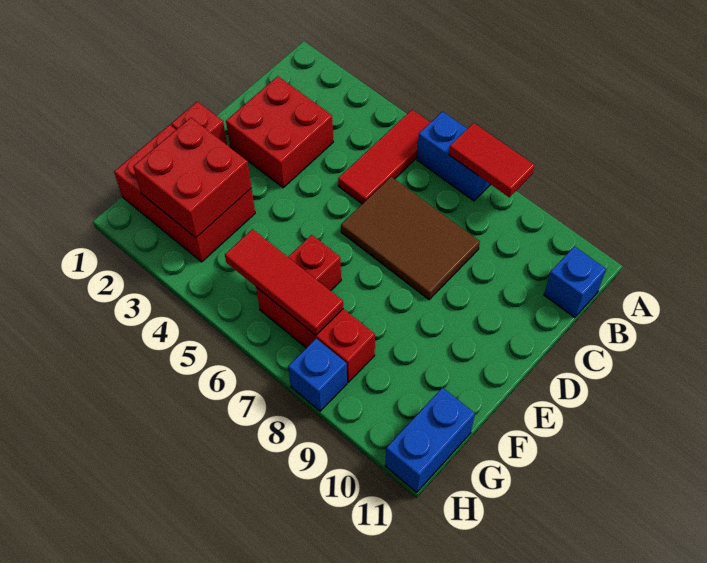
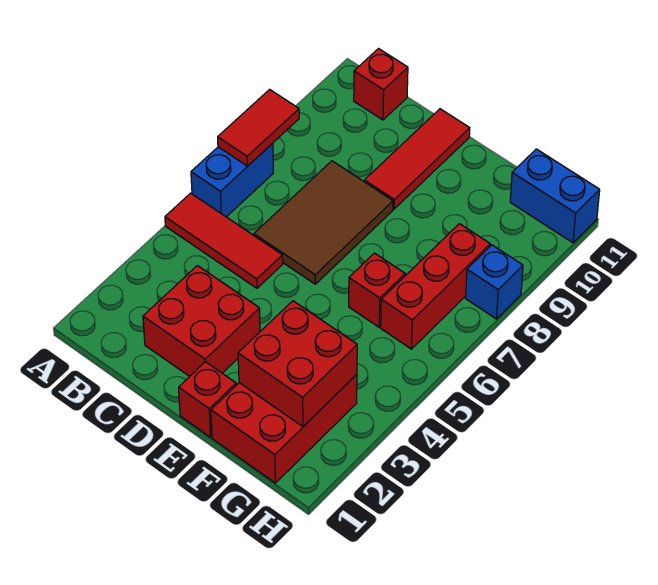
blue brick B11 level 1 -> red brick B11 level 1
red tile G5:G7 level 2 -> red tile D9:D11 level 1

